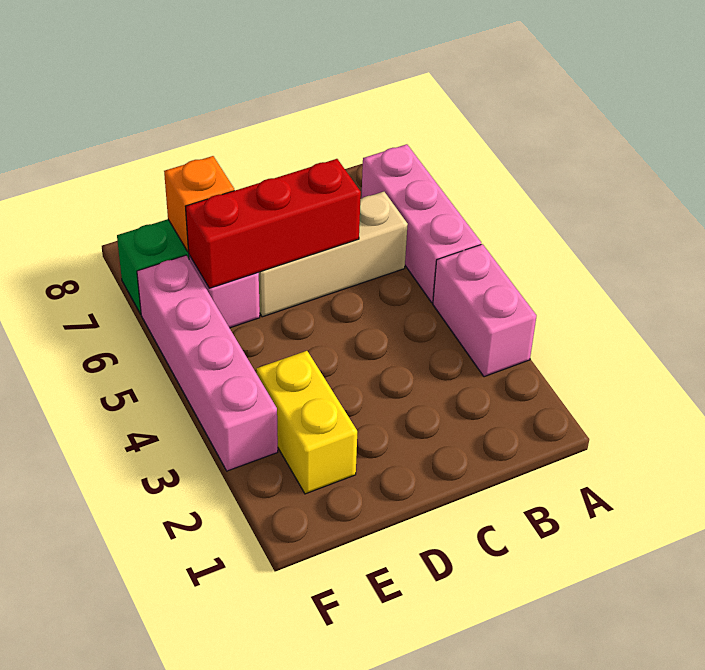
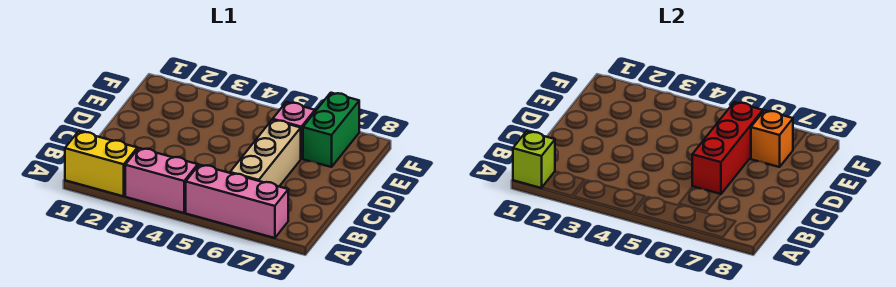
none -> lime brick A1 level 2
yellow brick E2:E3 level 1 -> yellow brick A1:A2 level 1
pink brick F3:F6 level 1 -> none

